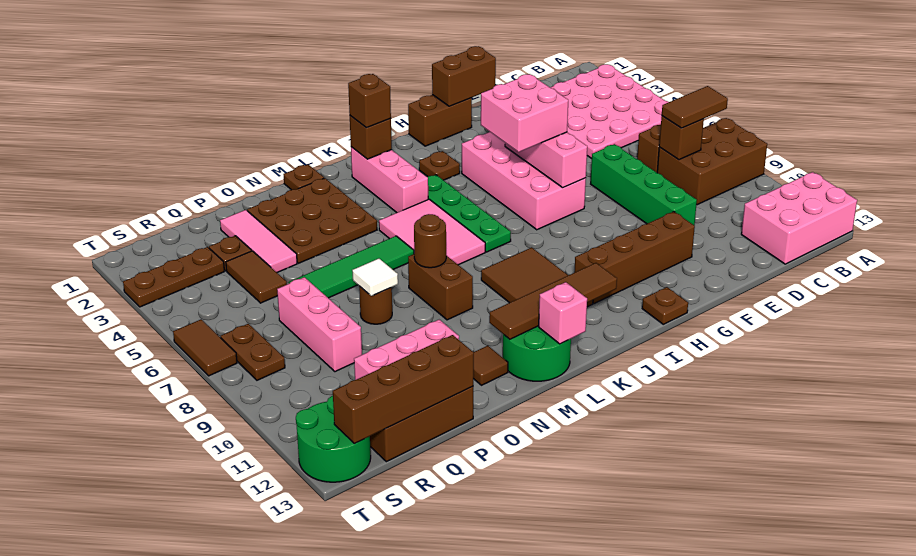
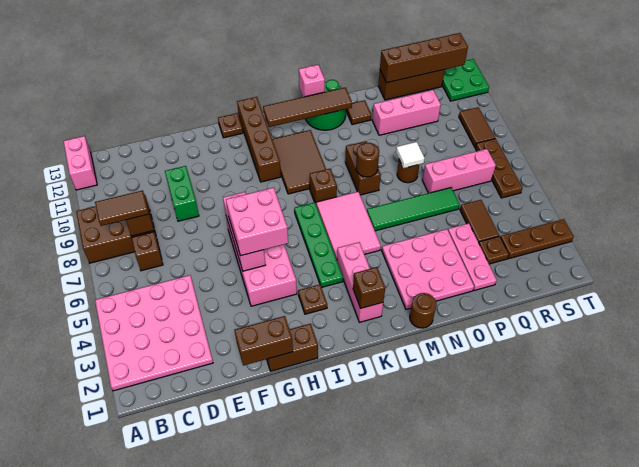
pink brick A12:C13 level 1 -> pink brick A12:A13 level 1
green brick E7:E10 level 1 -> green brick E9:E10 level 1
brown brick F11:I11 level 1 -> brown brick I10:I13 level 1
brown brick K2 level 3 -> brown brick K8 level 1
brown plate M1 level 1 -> brown round brick M1 level 1
brown plate M2:O4 level 1 -> pink plate M2:O4 level 1
pink tile P2:P4 level 1 -> pink plate P2:P4 level 1
pink brick Q7:Q9 level 1 -> pink brick P7:R7 level 1
brown plate S7:S8 level 1 -> brown plate S6:S8 level 1
green round brick S12:T13 level 1 -> green plate S12:T13 level 1
brown tile T6:T7 level 1 -> brown tile S9:S10 level 1

